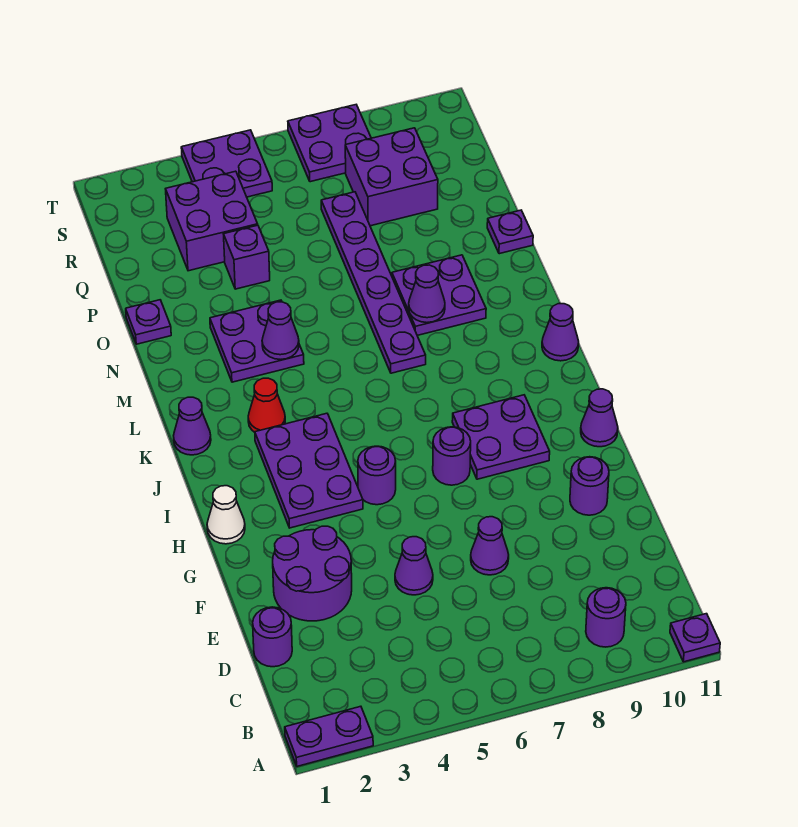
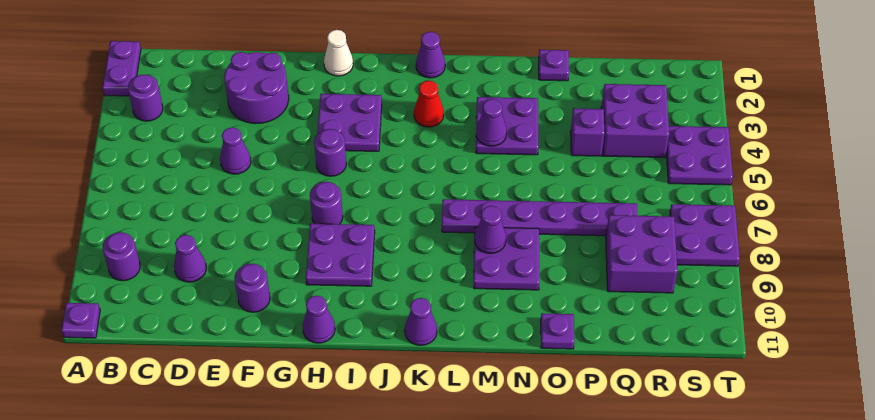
purple round brick D1 level 1 -> purple round brick B3 level 1
purple cone E7 level 1 -> purple cone D9 level 1
purple plate H3:J4 level 1 -> purple plate H3:I4 level 1

